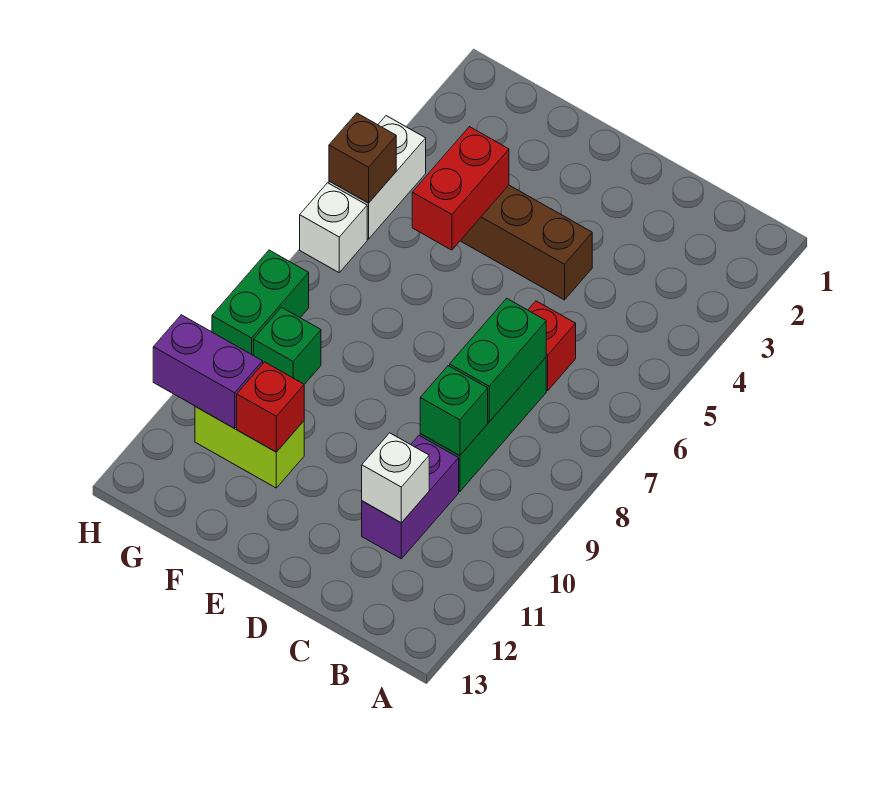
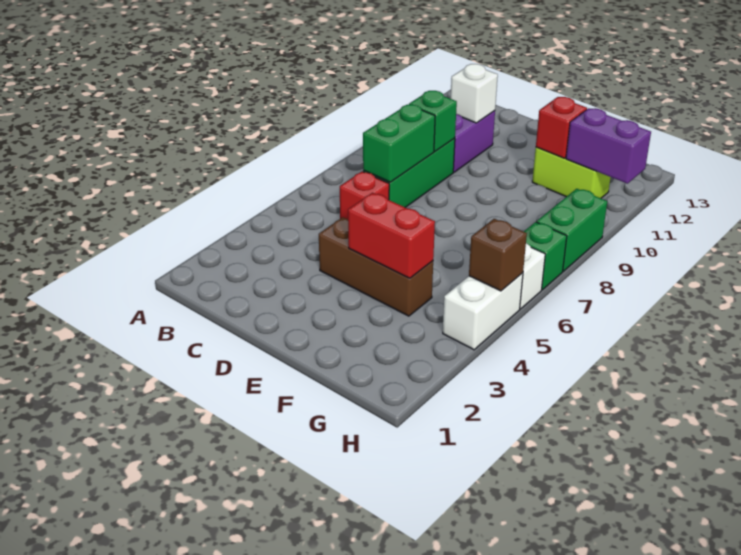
red brick F4:F5 level 2 -> red brick E4:F4 level 2
green brick G9 level 1 -> green brick H7 level 1

